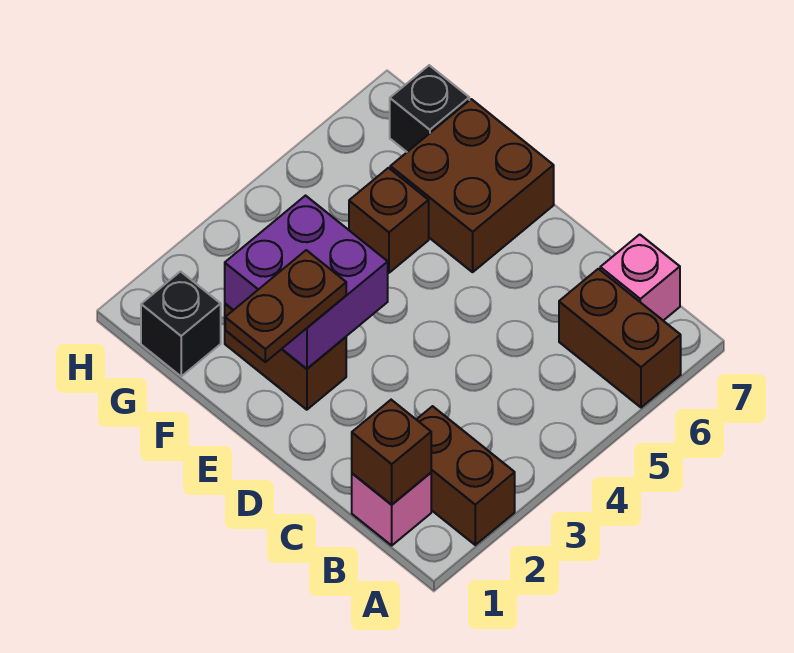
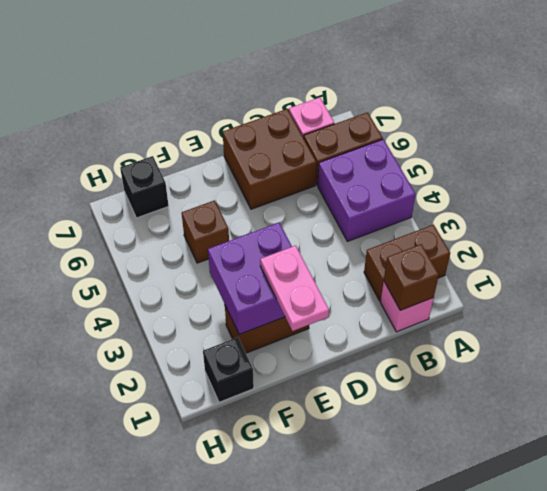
none -> purple brick A4:B5 level 1
brown plate E1:E2 level 3 -> pink plate E1:E2 level 3
brown brick E6:F7 level 1 -> brown brick C6:D7 level 1

